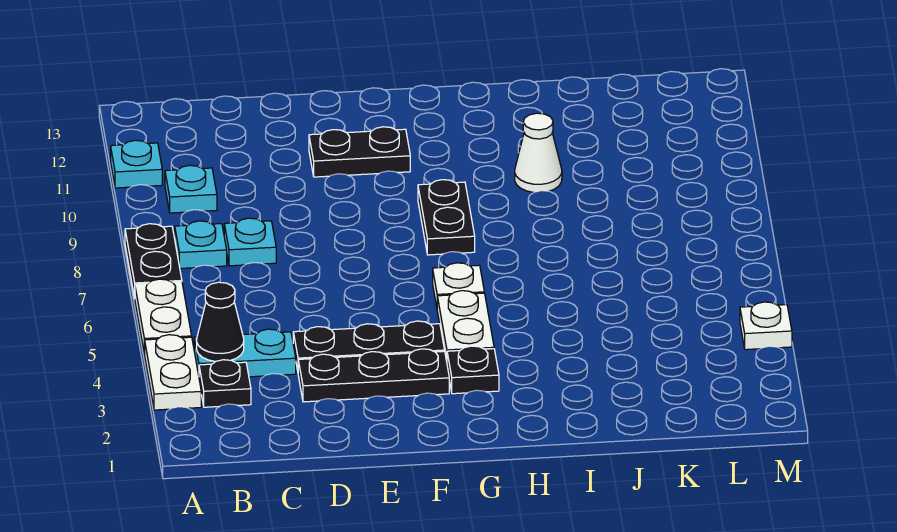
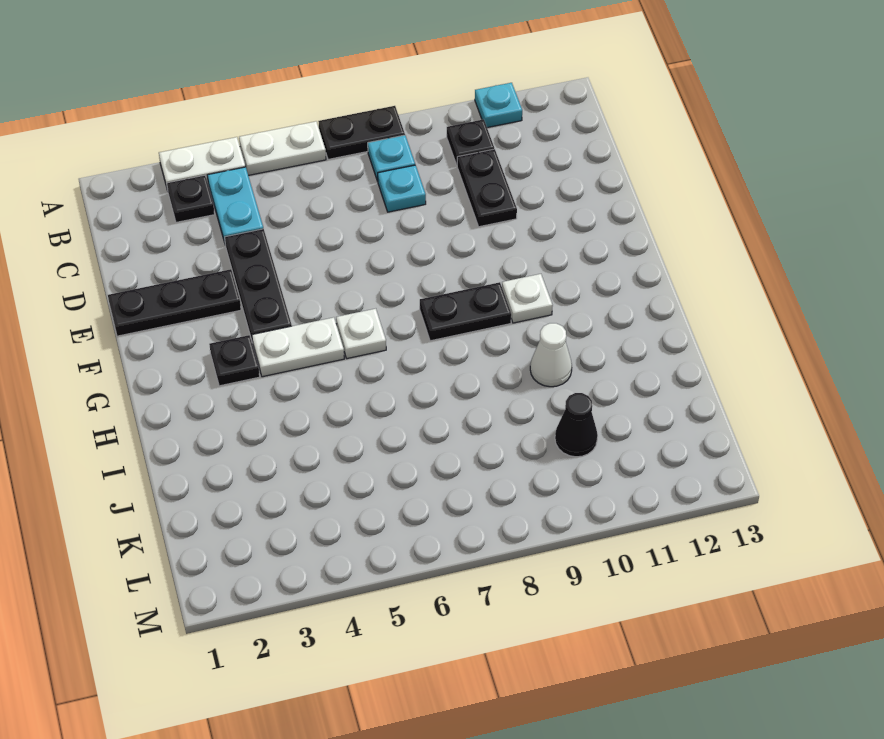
black cone B4 level 2 -> black cone K10 level 1
cyan plate B10 level 1 -> black plate B10 level 1
black plate D3:F3 level 1 -> black plate E1:E3 level 1
black plate E11:F11 level 1 -> black plate C10:D10 level 1
white plate M4 level 1 -> white plate G10 level 1

